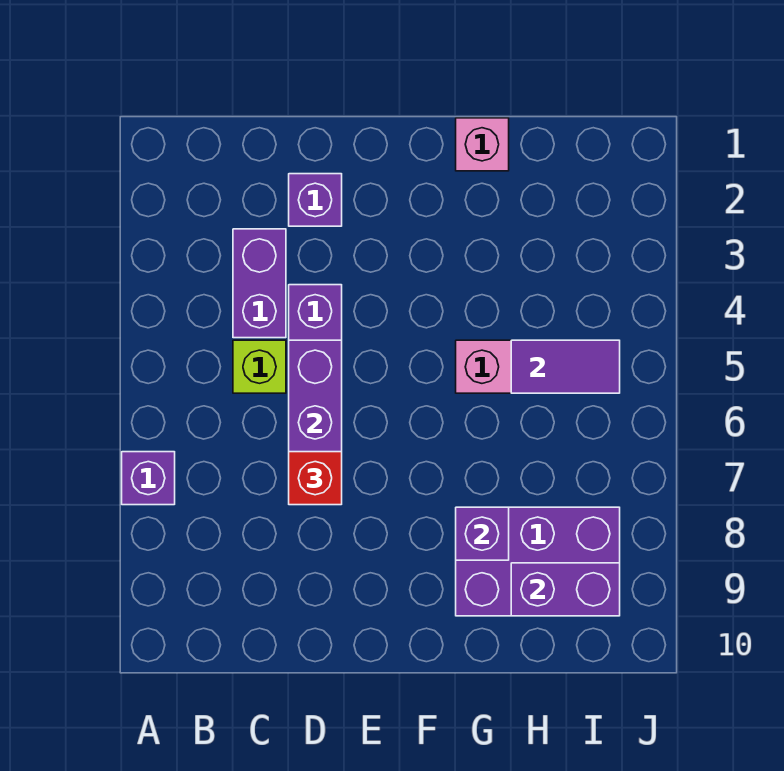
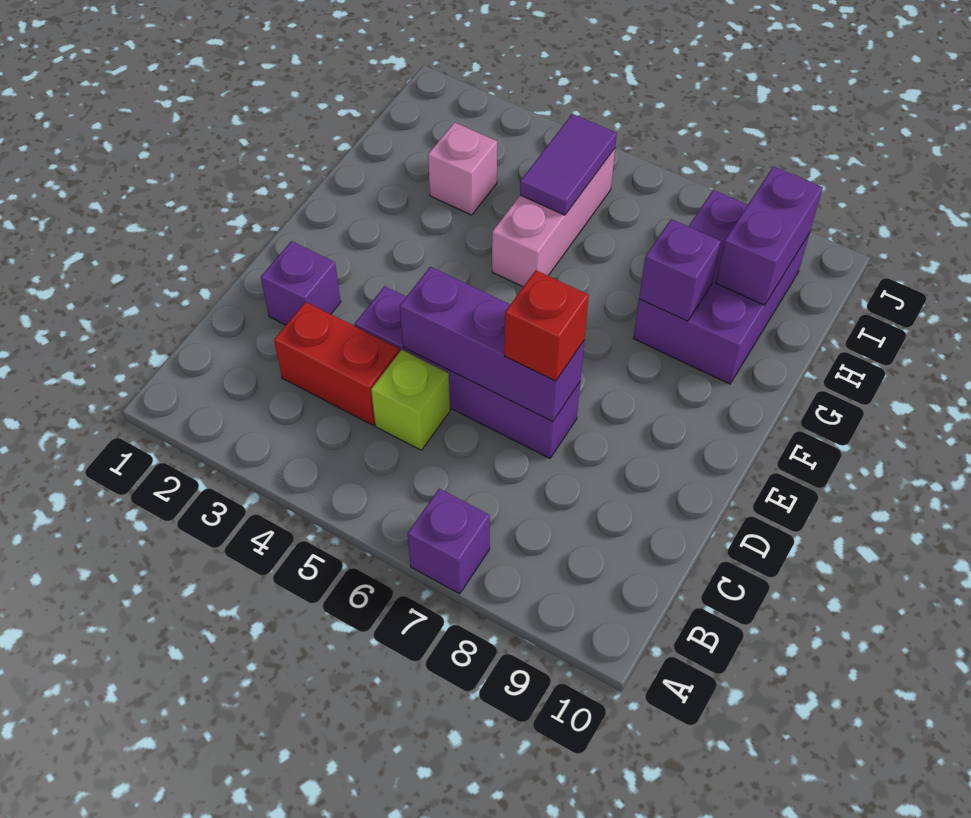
purple brick C3:C4 level 1 -> red brick C3:C4 level 1
pink brick G1 level 1 -> pink brick H3 level 1

